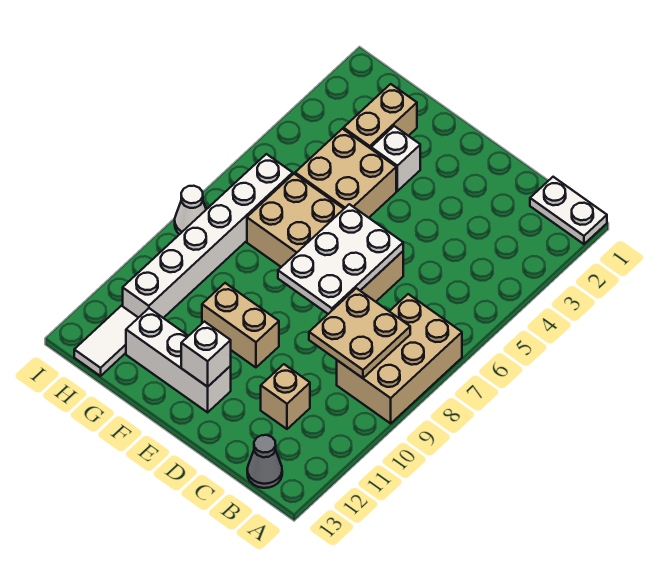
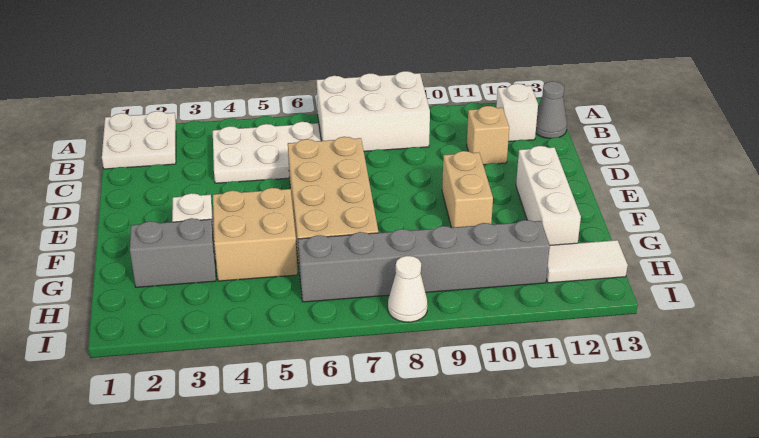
white plate A1:B1 level 1 -> white plate A1:B2 level 1
tan brick A7:B9 level 1 -> white brick A7:B9 level 1
tan plate B8:C9 level 2 -> none
white plate D6:E8 level 2 -> white plate B4:C6 level 1
white brick E12 level 2 -> white brick B12 level 1
tan brick G2:G3 level 1 -> grey brick G2:G3 level 1
white brick H6:H11 level 1 -> grey brick H6:H11 level 1

